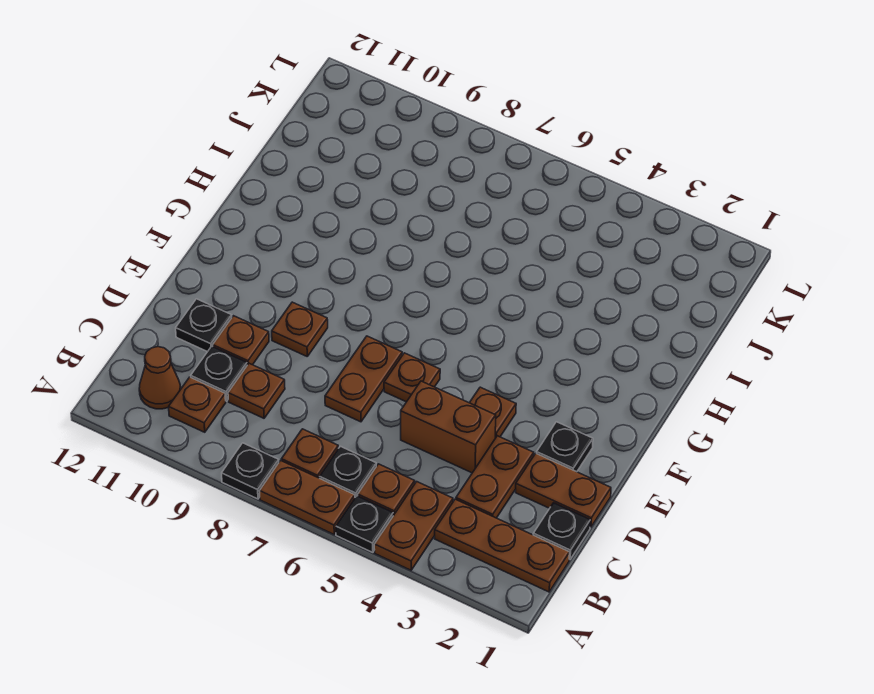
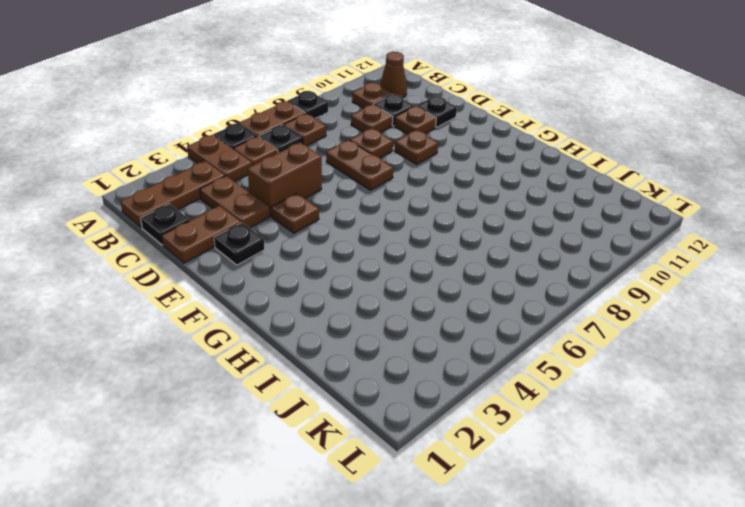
brown plate E6 level 1 -> brown plate D8 level 1

